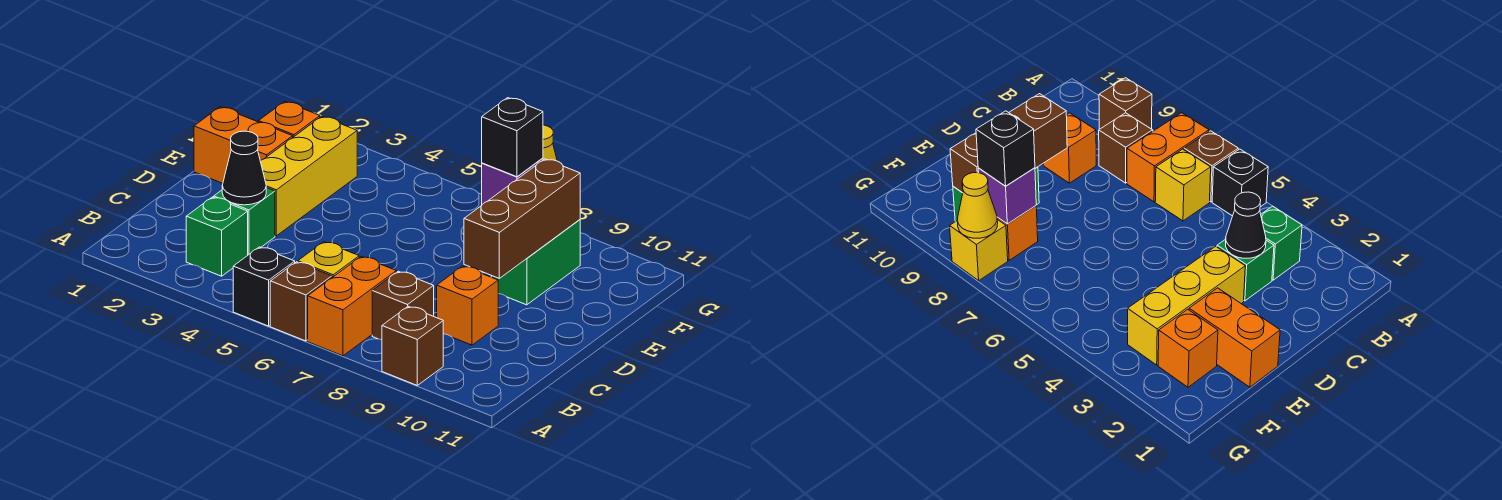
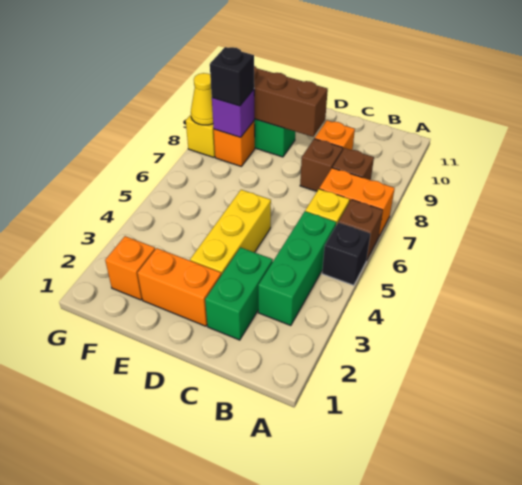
brown brick A9 level 1 -> brown brick C8 level 1
green brick B3 level 1 -> green brick B3:B5 level 1
green brick C3 level 1 -> green brick C2:C3 level 1
black cone C3 level 2 -> none
yellow brick D3:F3 level 1 -> yellow brick D3:D5 level 1
orange brick E1:E2 level 1 -> orange brick D2:E2 level 1

